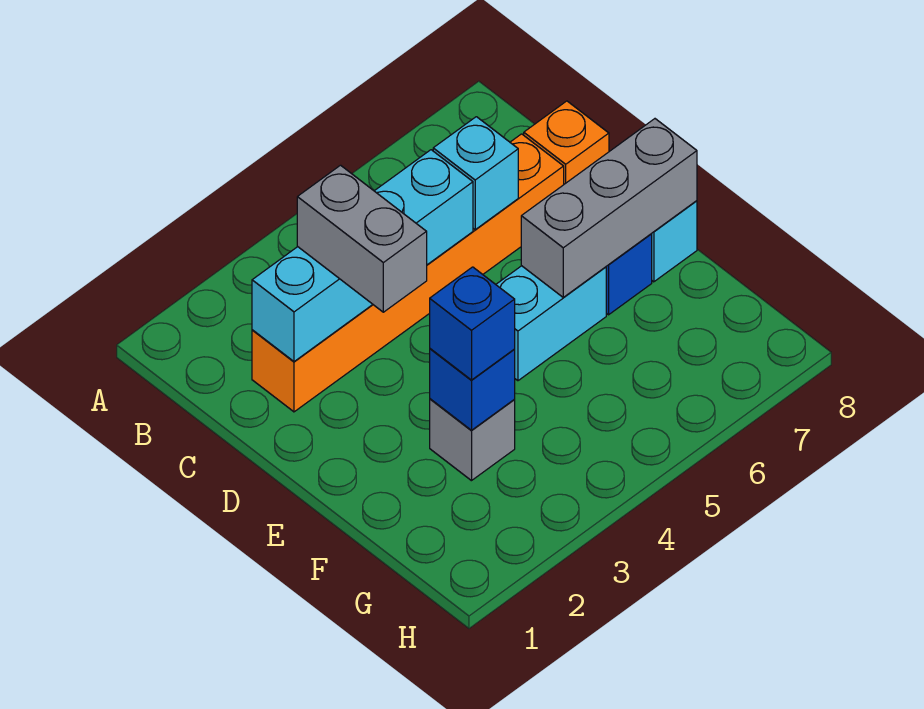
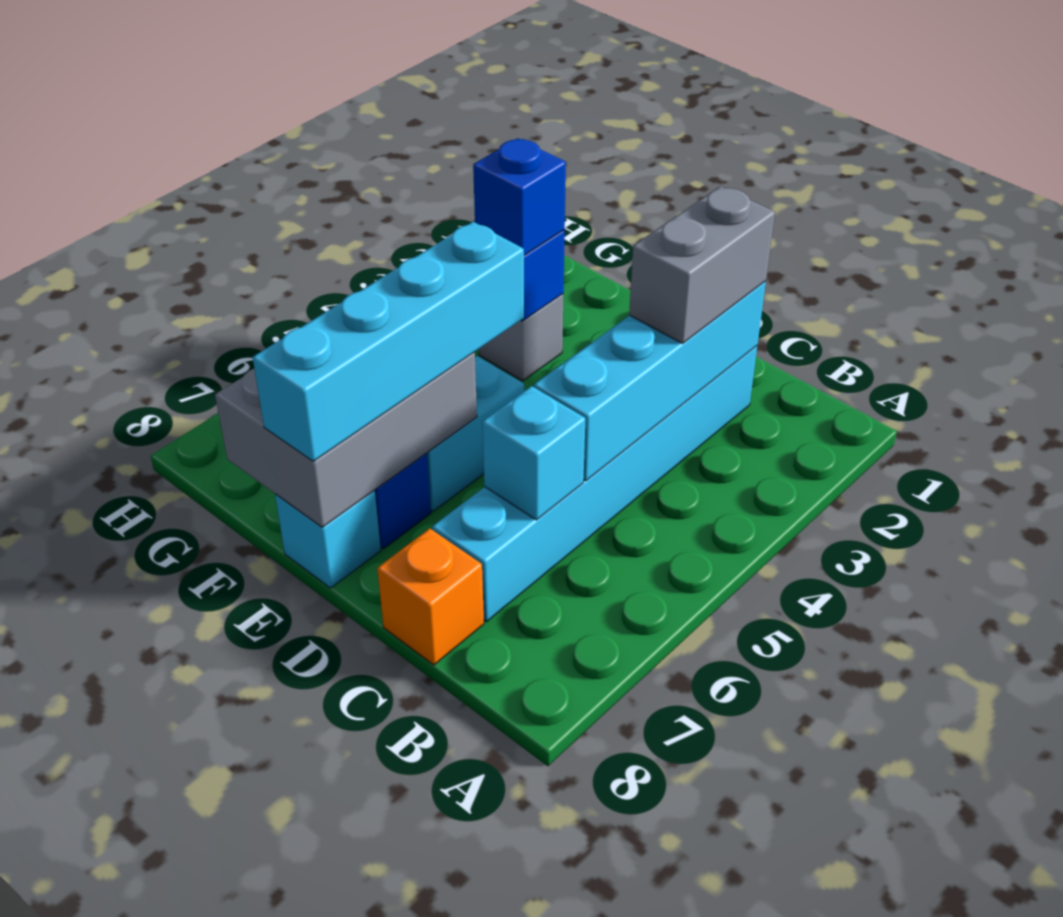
orange brick C2:C7 level 1 -> cyan brick C2:C7 level 1
grey brick C3:D3 level 3 -> grey brick C2:C3 level 3
none -> cyan brick E5:E8 level 3
grey brick E6:E8 level 2 -> grey brick E6:F8 level 2

